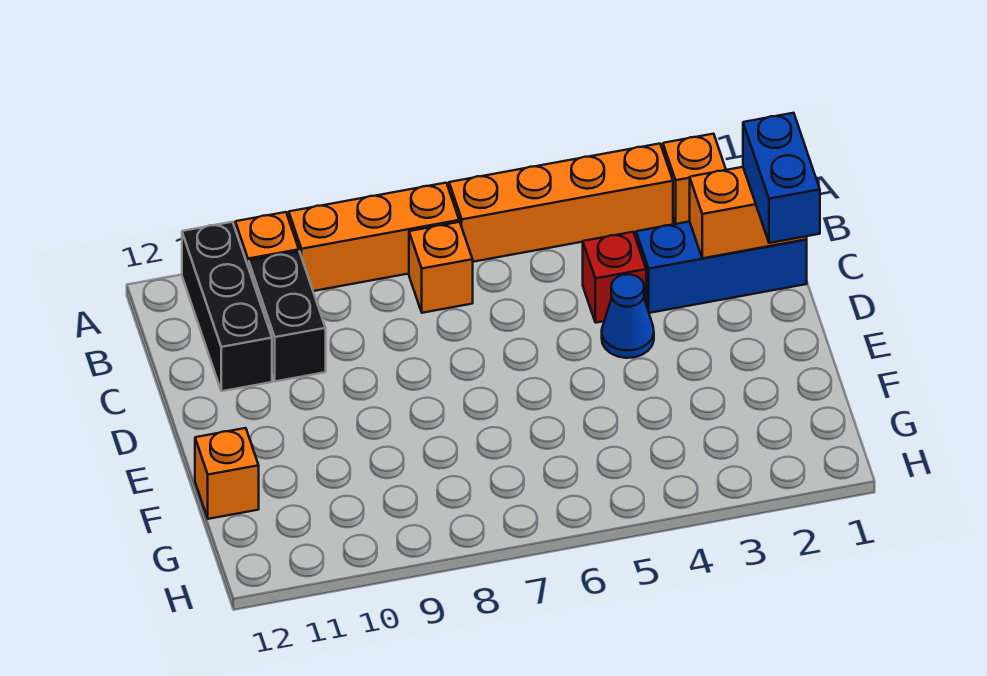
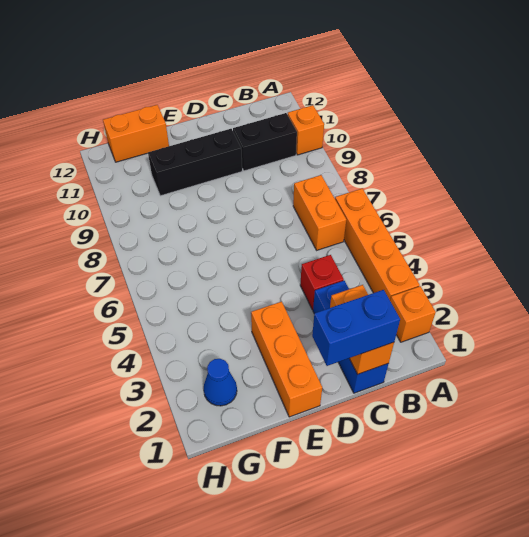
orange brick A7:A9 level 1 -> orange brick E1:E3 level 1
black brick A11:C11 level 1 -> black brick D10:F10 level 1
orange brick B7 level 1 -> orange brick B6:B7 level 1
blue cone D4 level 1 -> blue cone G2 level 1
orange brick F12 level 1 -> orange brick F12:G12 level 1

